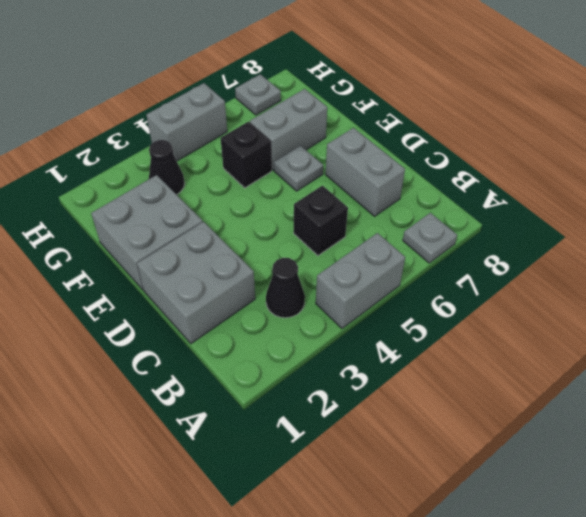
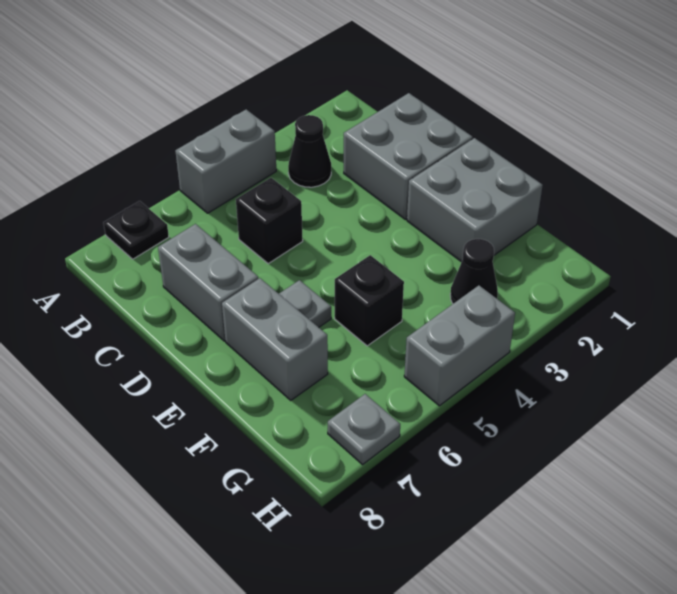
grey plate A7 level 1 -> black plate A7 level 1
grey brick F6:F7 level 1 -> grey brick E7:F7 level 1

